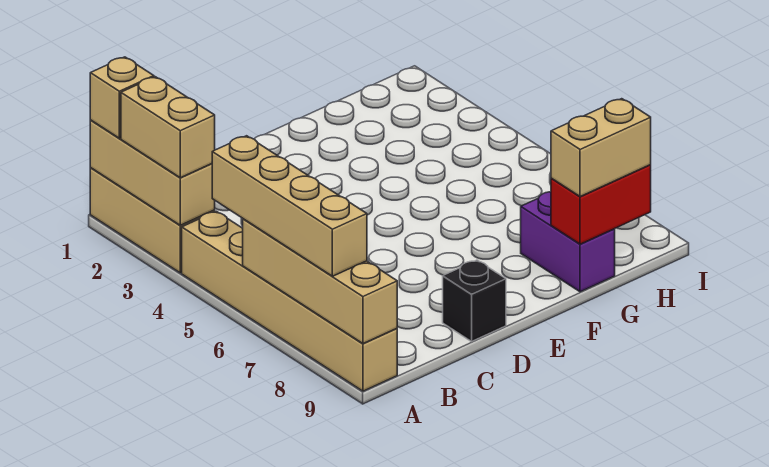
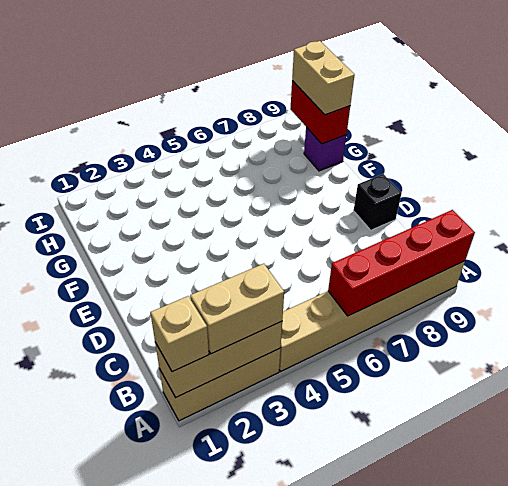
tan brick A5:A8 level 3 -> none
tan brick A6:A9 level 2 -> red brick A6:A9 level 2
purple brick G8:G9 level 1 -> purple brick G9 level 1

